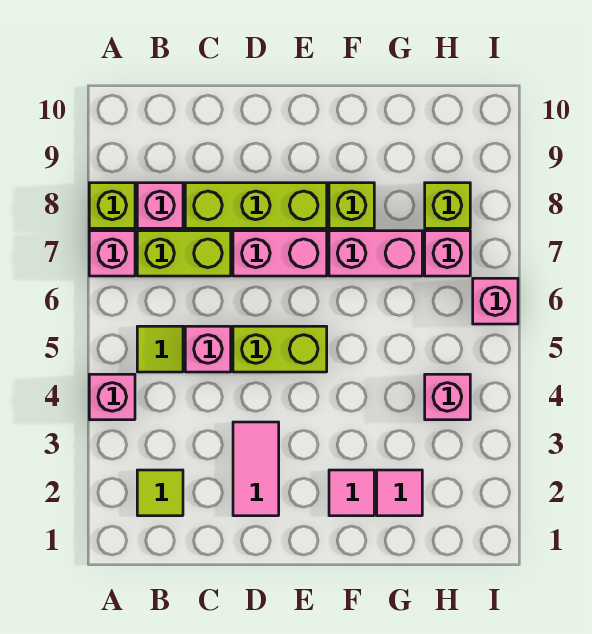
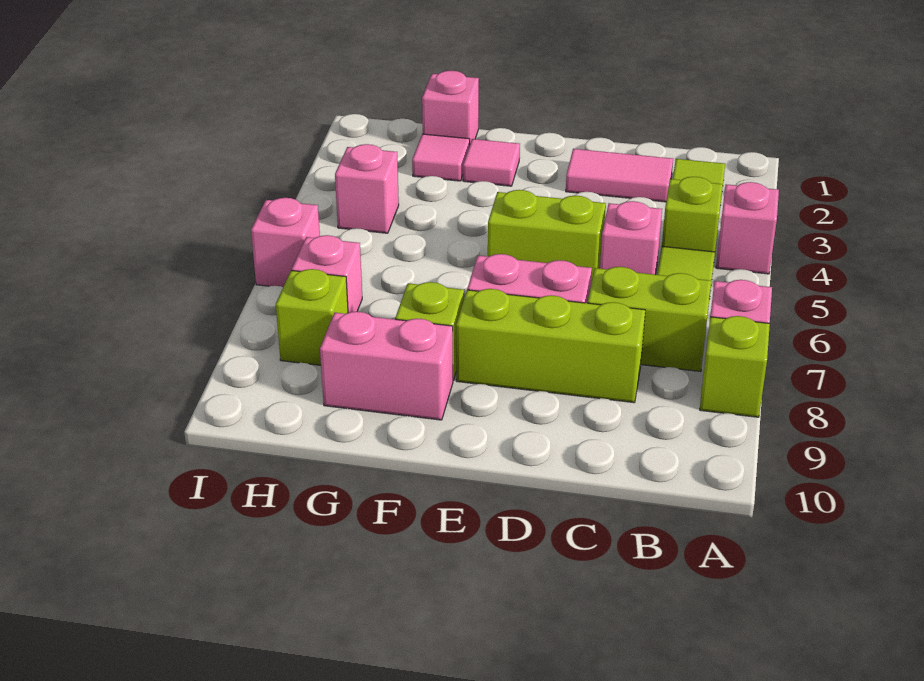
none -> lime brick B4 level 1
pink brick B8 level 1 -> pink brick G1 level 1
pink tile D2:D3 level 1 -> pink tile C2:D2 level 1
pink brick F7:G7 level 1 -> pink brick F9:G9 level 1

